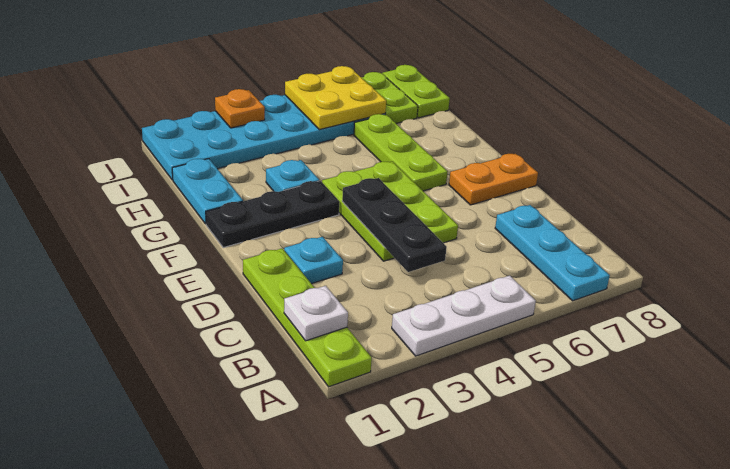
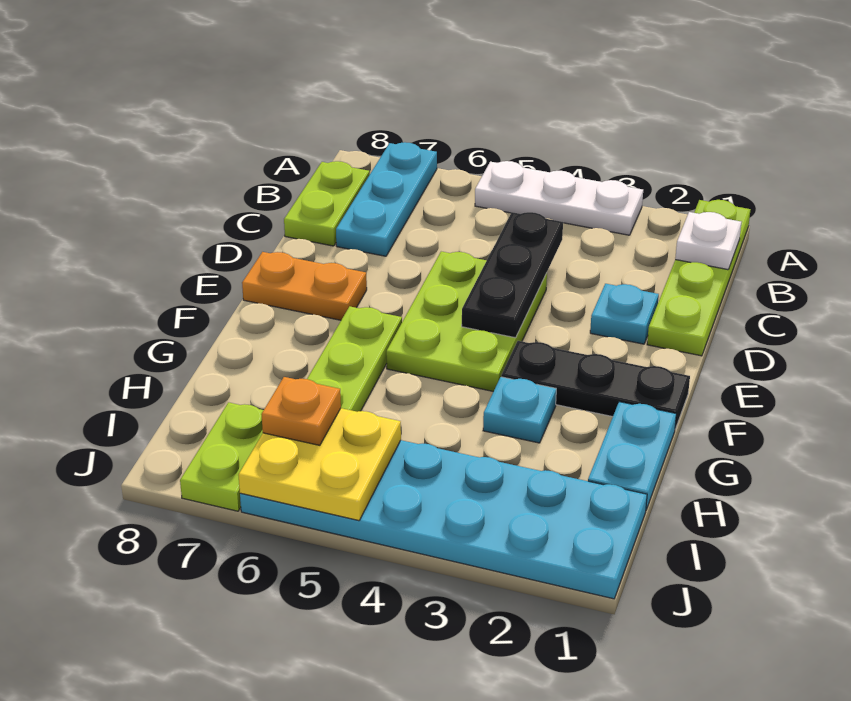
lime plate I8:J8 level 1 -> lime plate B8:C8 level 1
orange plate J3 level 2 -> orange plate I6 level 3

